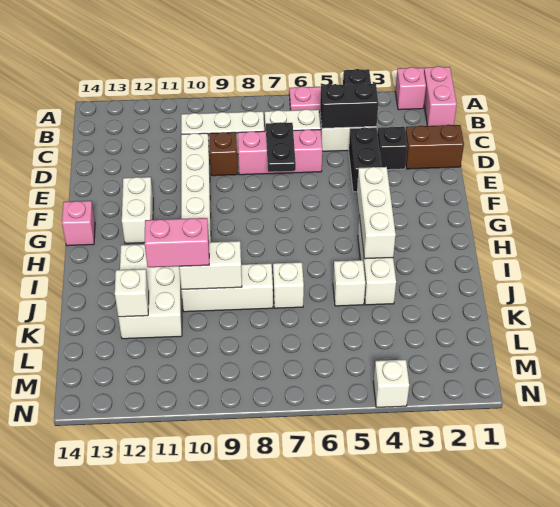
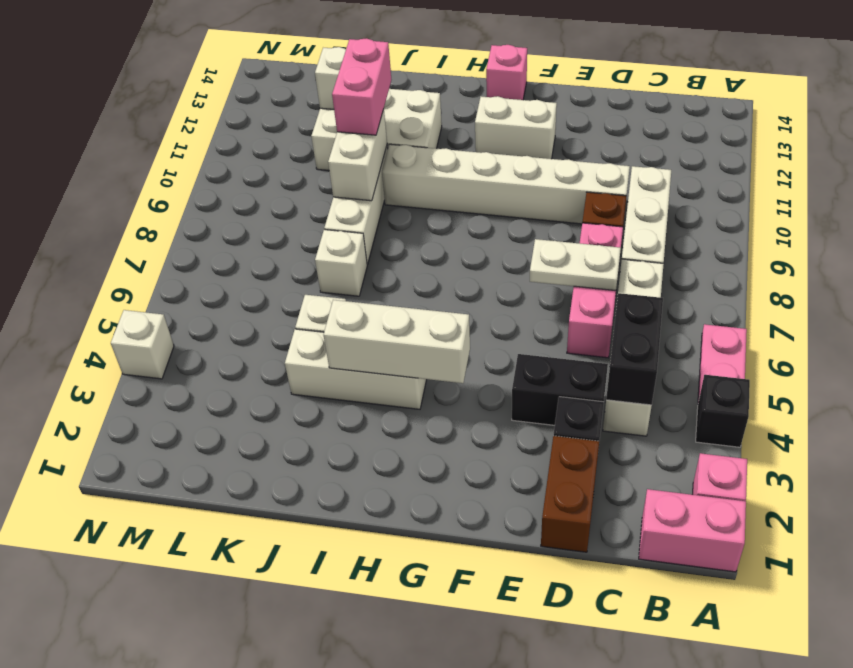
black plate D7:E7 level 2 -> white plate D7:E7 level 2

